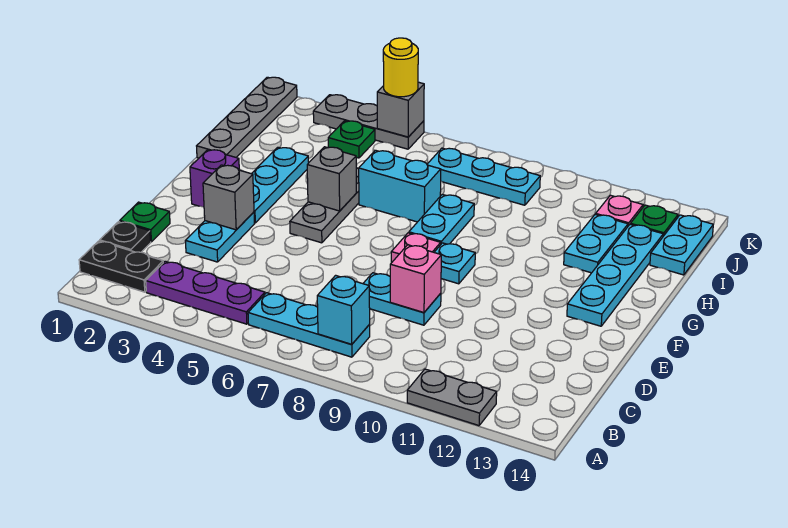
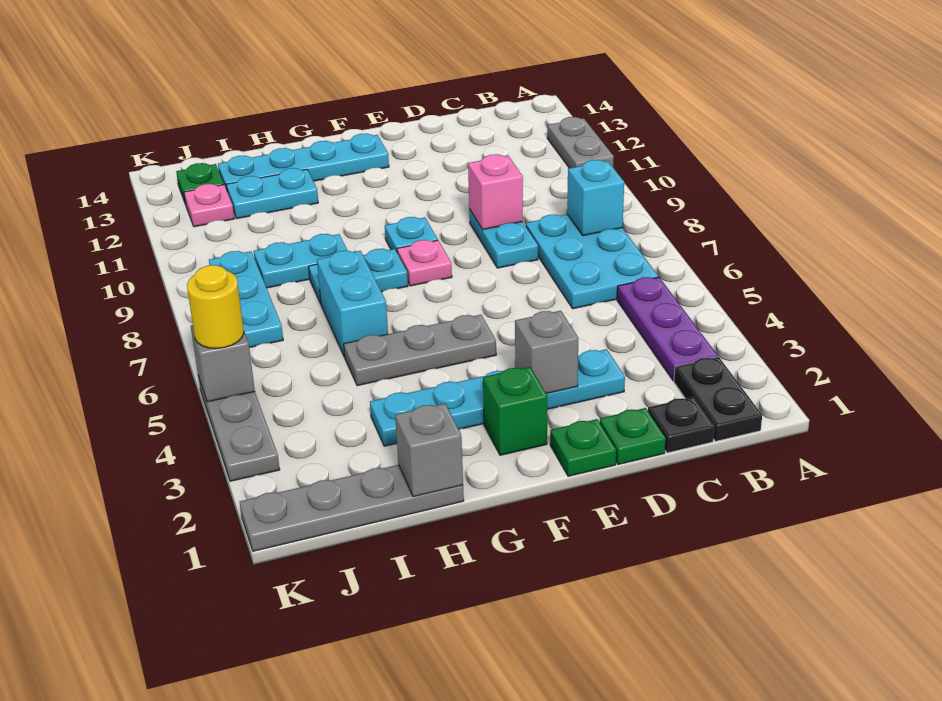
cyan plate B6:B8 level 1 -> cyan plate B6:C8 level 1
purple brick F2 level 1 -> green brick F2 level 1
grey brick G5 level 2 -> grey brick H1 level 2
cyan plate I14:J14 level 1 -> cyan plate H9:I9 level 1
green plate J4 level 1 -> green plate E1 level 1

